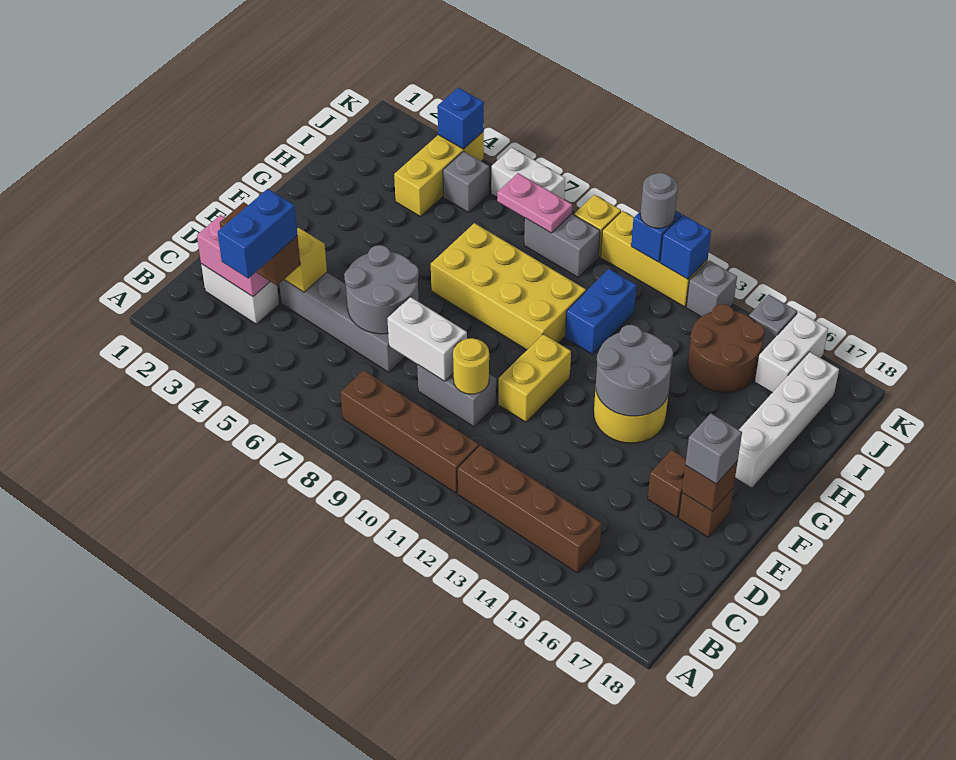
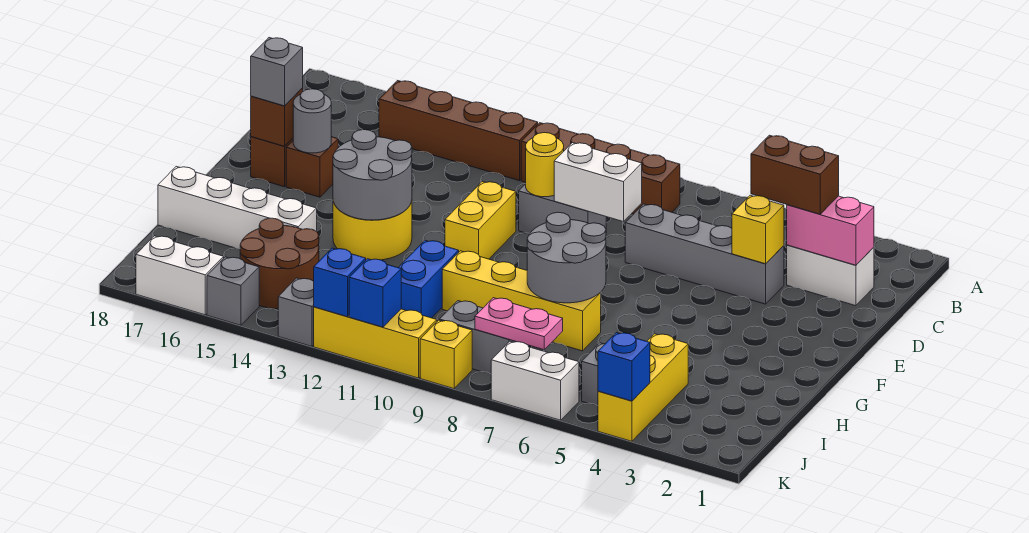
blue brick B4:C4 level 4 -> none
grey round brick D6:E7 level 2 -> grey round brick G7:H8 level 2
yellow brick G7:H10 level 1 -> yellow brick H7:H10 level 1
white brick G17:J17 level 1 -> white brick H15:H18 level 1
white brick J16:K16 level 1 -> white brick K16:K17 level 1
grey round brick K11 level 3 -> grey round brick E16 level 2

